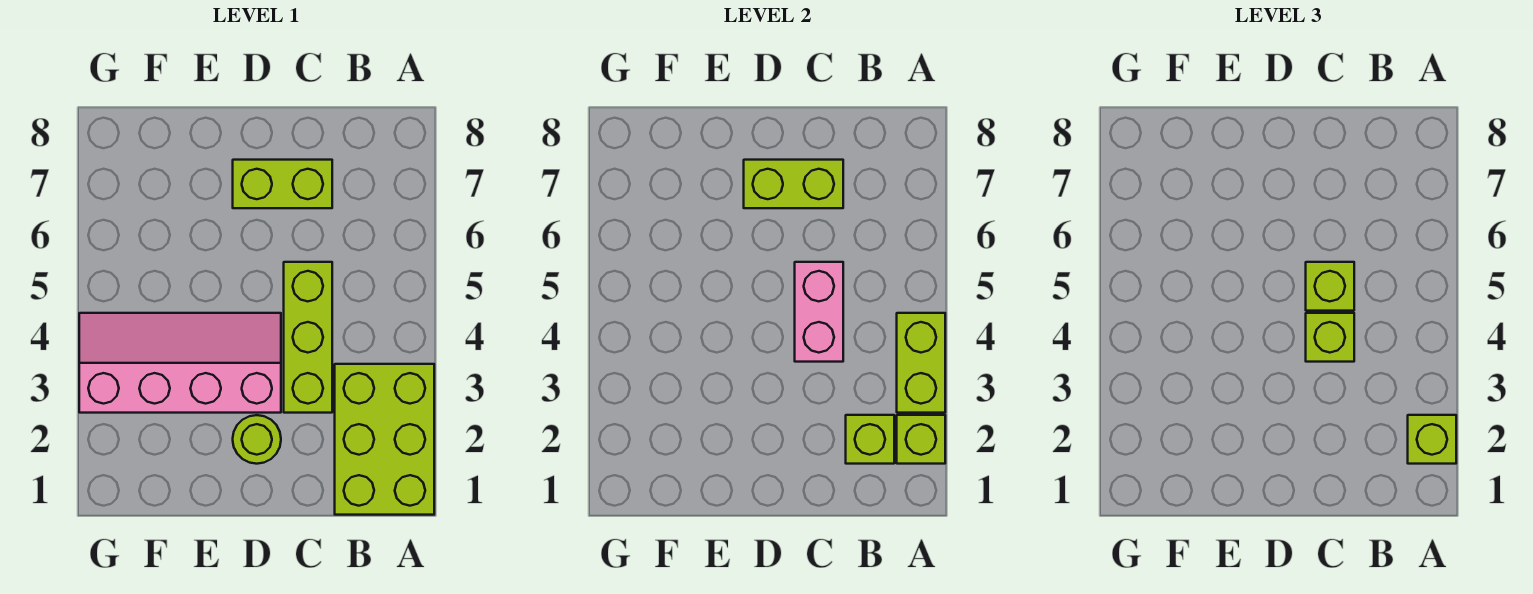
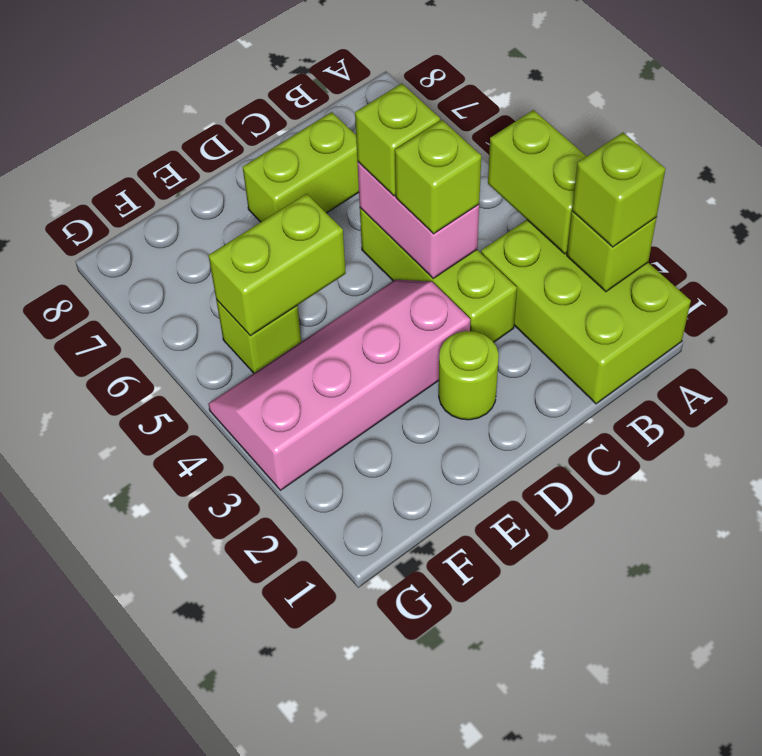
lime brick B2 level 2 -> lime brick F5 level 1
lime brick C7:D7 level 2 -> lime brick E5:F5 level 2

